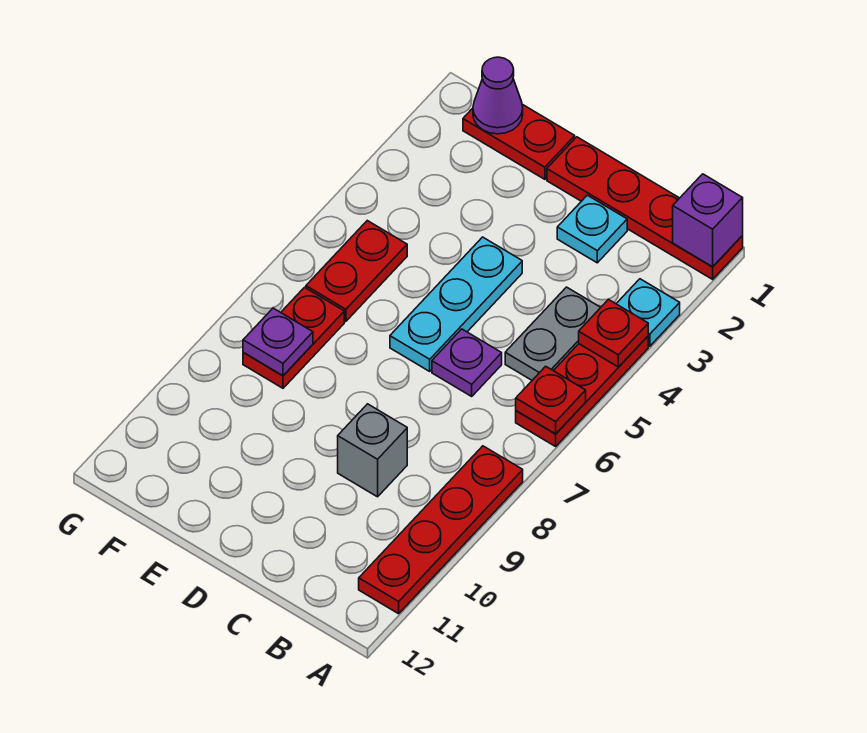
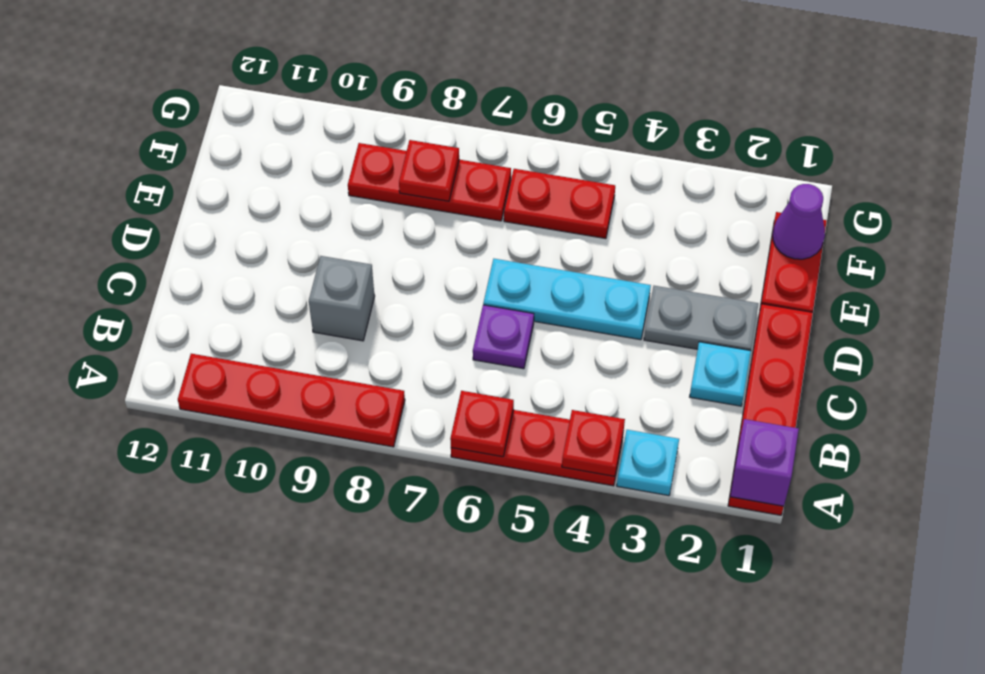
grey plate B4:B5 level 1 -> grey plate D2:D3 level 1
red plate F7:F8 level 1 -> red plate F7:F9 level 1
purple plate F8 level 2 -> red plate F8 level 2

